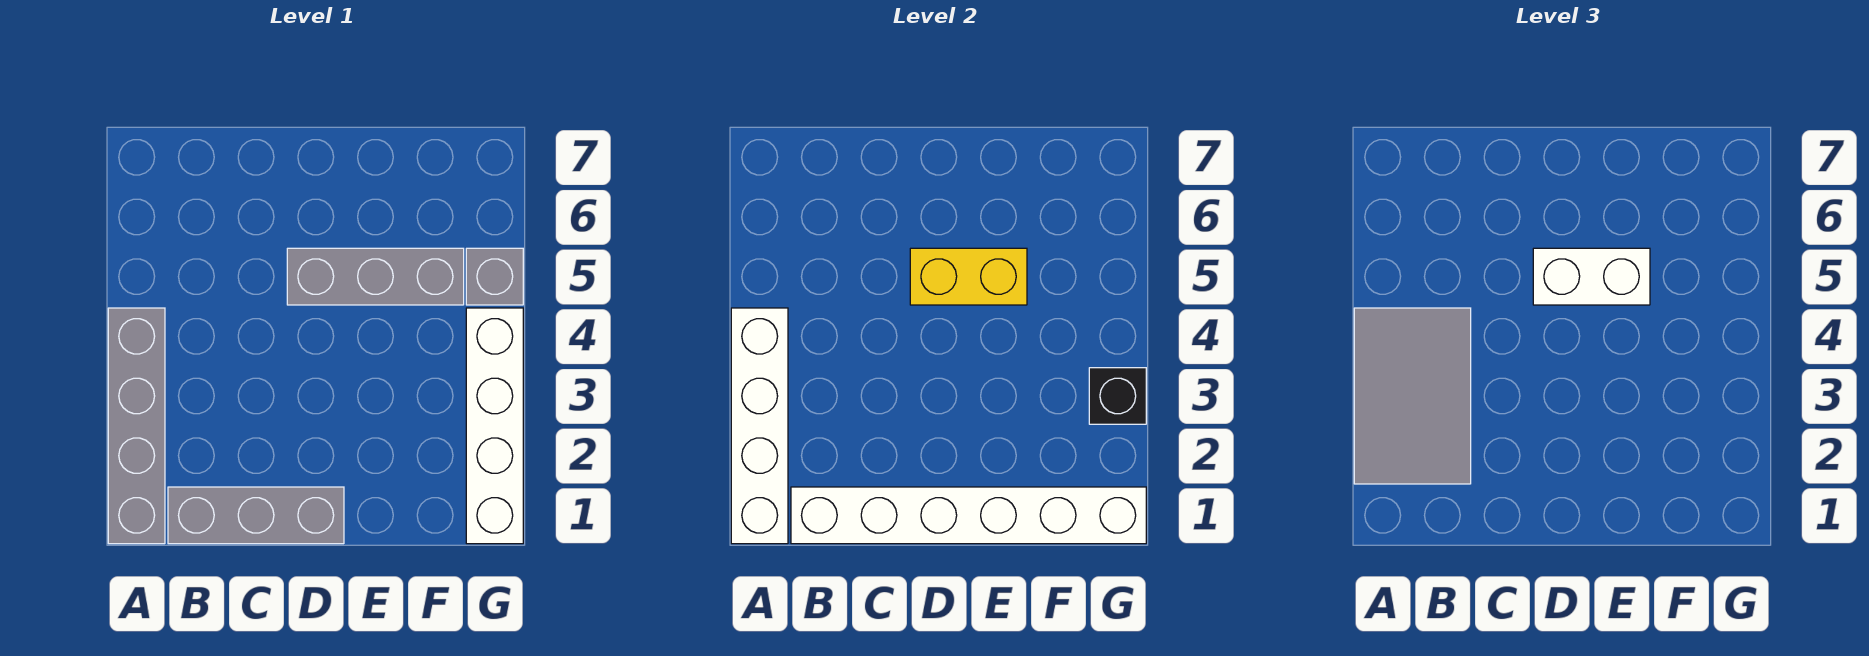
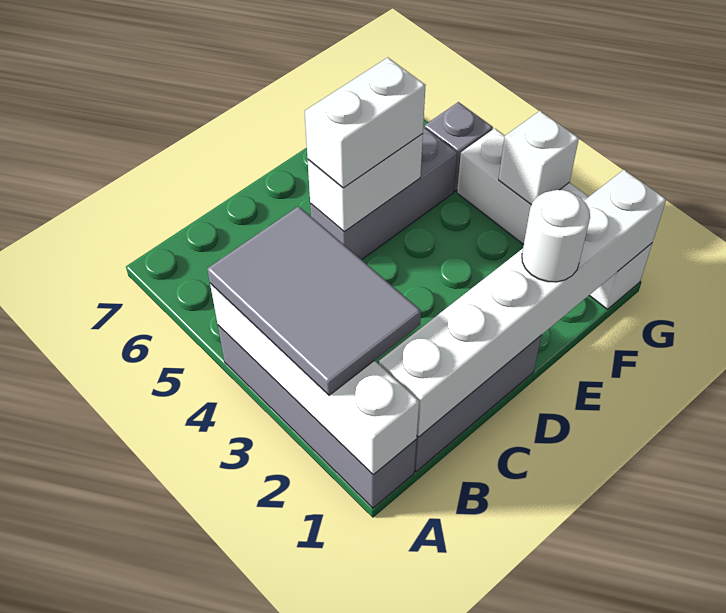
yellow brick D5:E5 level 2 -> white brick D5:E5 level 2
none -> white round brick E1 level 3
black brick G3 level 2 -> white brick G3 level 2

